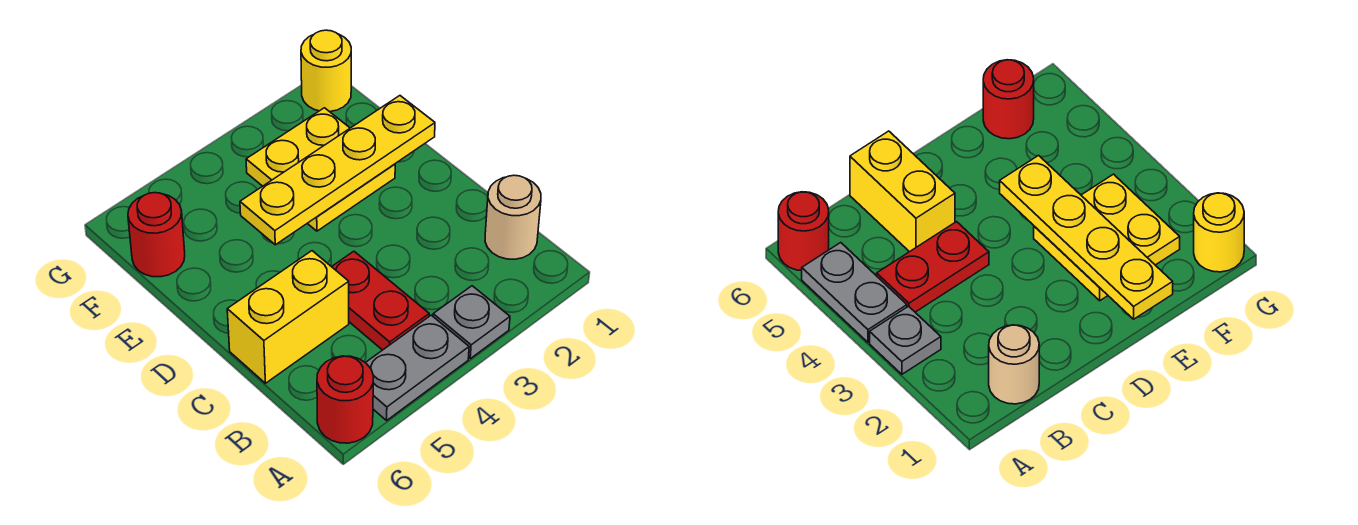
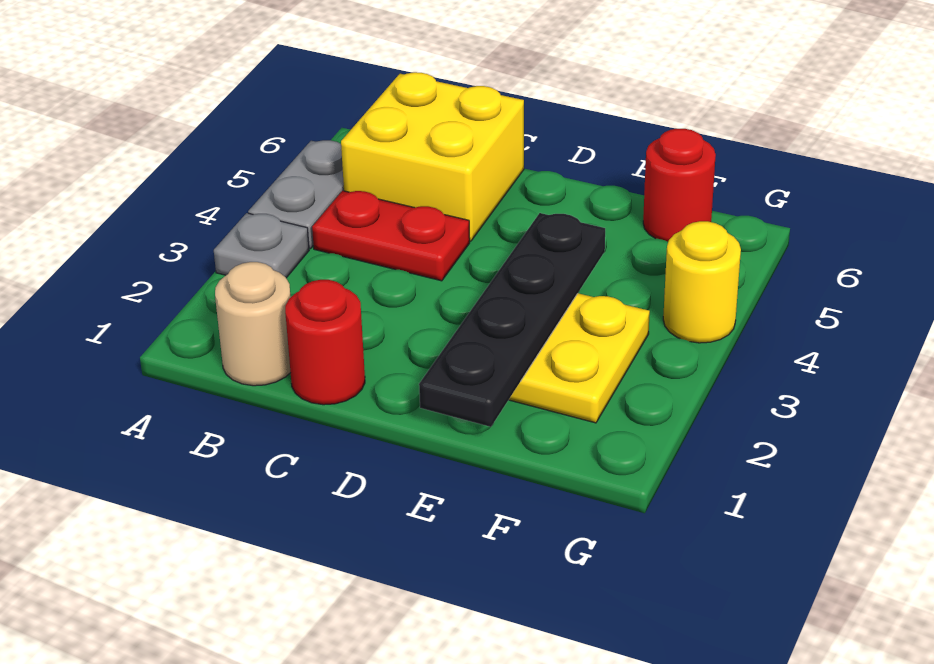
red round brick A6 level 1 -> red round brick C1 level 1
yellow brick C5:C6 level 1 -> yellow brick B5:C6 level 1
yellow plate E1:E4 level 2 -> black plate E1:E4 level 2
yellow round brick G1 level 1 -> yellow round brick G4 level 1

